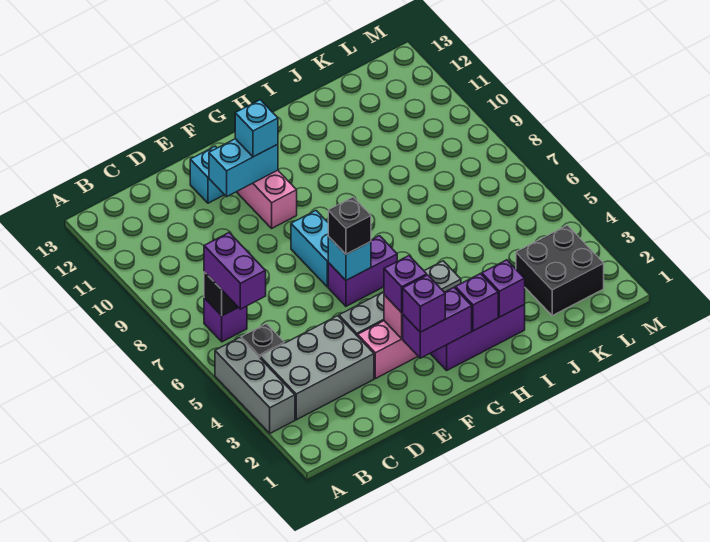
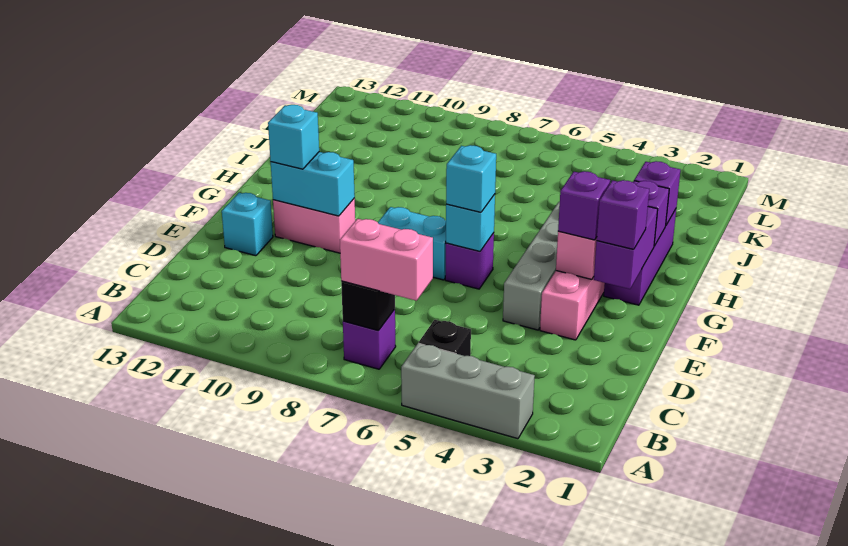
grey brick B3:D4 level 1 -> none
purple brick B6:B7 level 3 -> pink brick B6:B7 level 3
cyan brick E11:F11 level 2 -> cyan brick F10:F11 level 2
purple brick F6:G6 level 1 -> purple brick F6 level 1
black brick F6 level 3 -> cyan brick F6 level 3
black brick K2:L3 level 1 -> none

